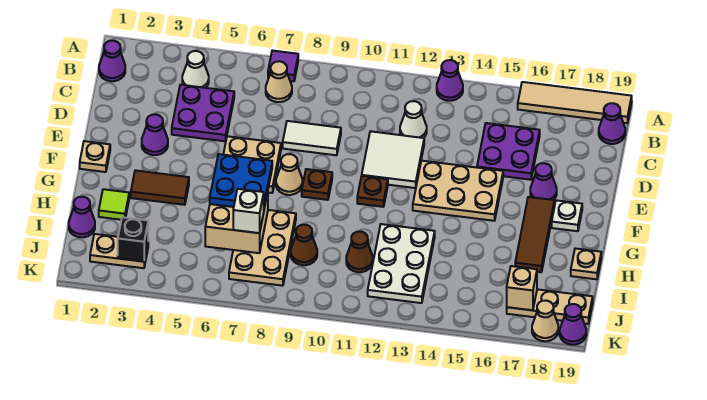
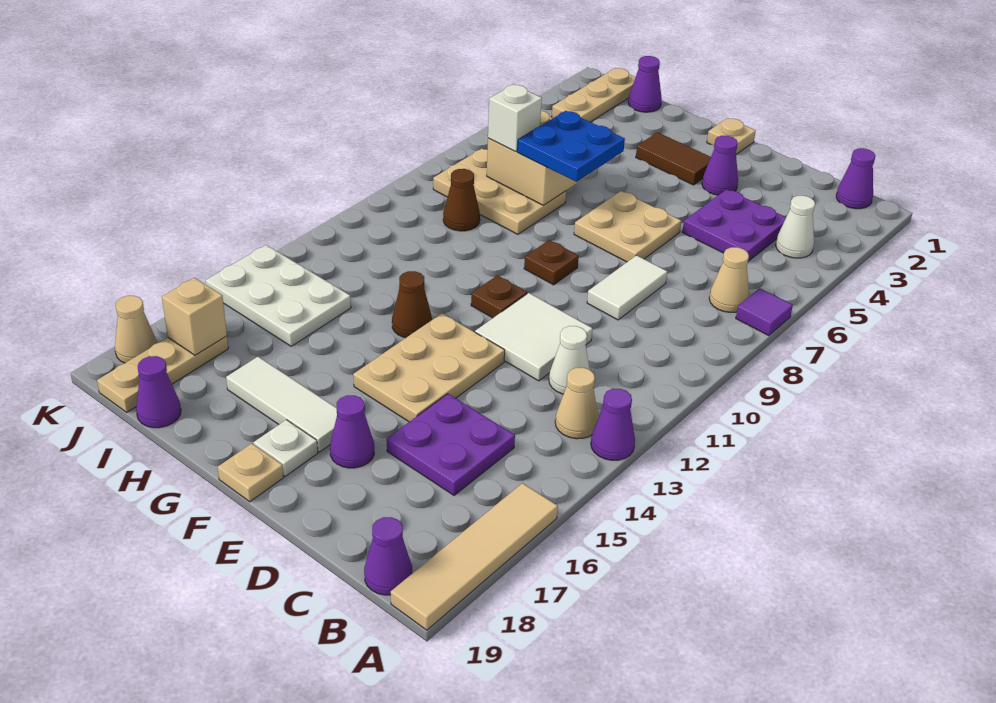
tan cone F8 level 1 -> tan cone B13 level 1
brown tile F17:H17 level 1 -> white tile F17:H17 level 1
brown tile G3:G4 level 1 -> brown tile F3:G3 level 1
lime tile H2 level 1 -> none
white plate H12:J13 level 1 -> white plate I14:K15 level 1
tan plate H19 level 1 -> tan plate F19 level 1
brown cone I11 level 1 -> brown cone G13 level 1
tan plate J2:J3 level 1 -> tan plate J1:J3 level 1
black brick J3 level 2 -> none
purple cone K19 level 1 -> purple cone I19 level 1

